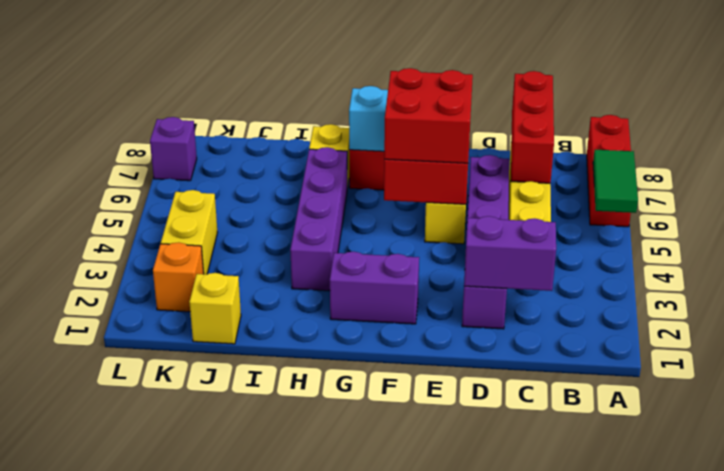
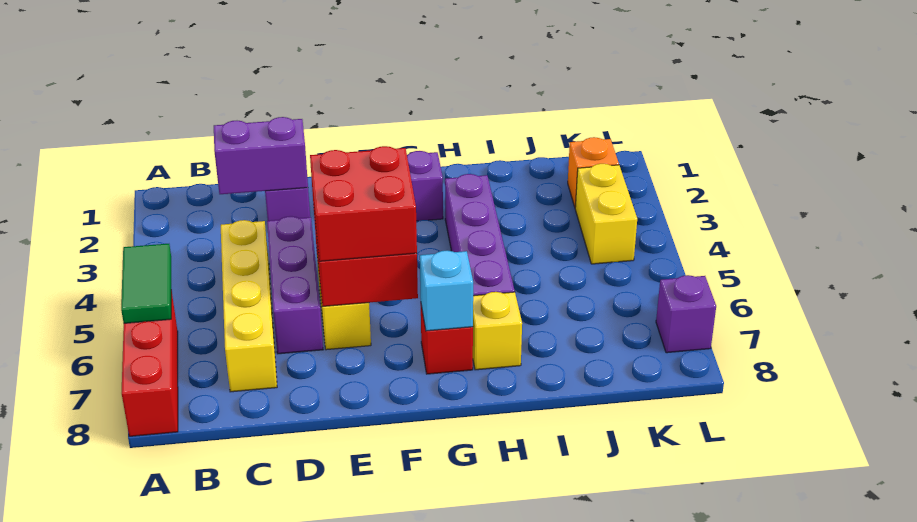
red brick C6:C8 level 2 -> none
yellow brick J1 level 1 -> none

